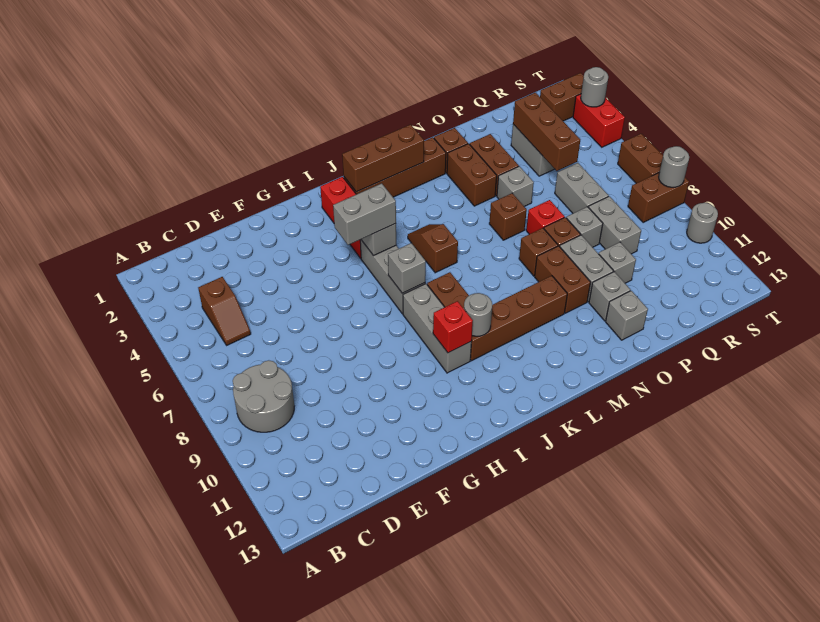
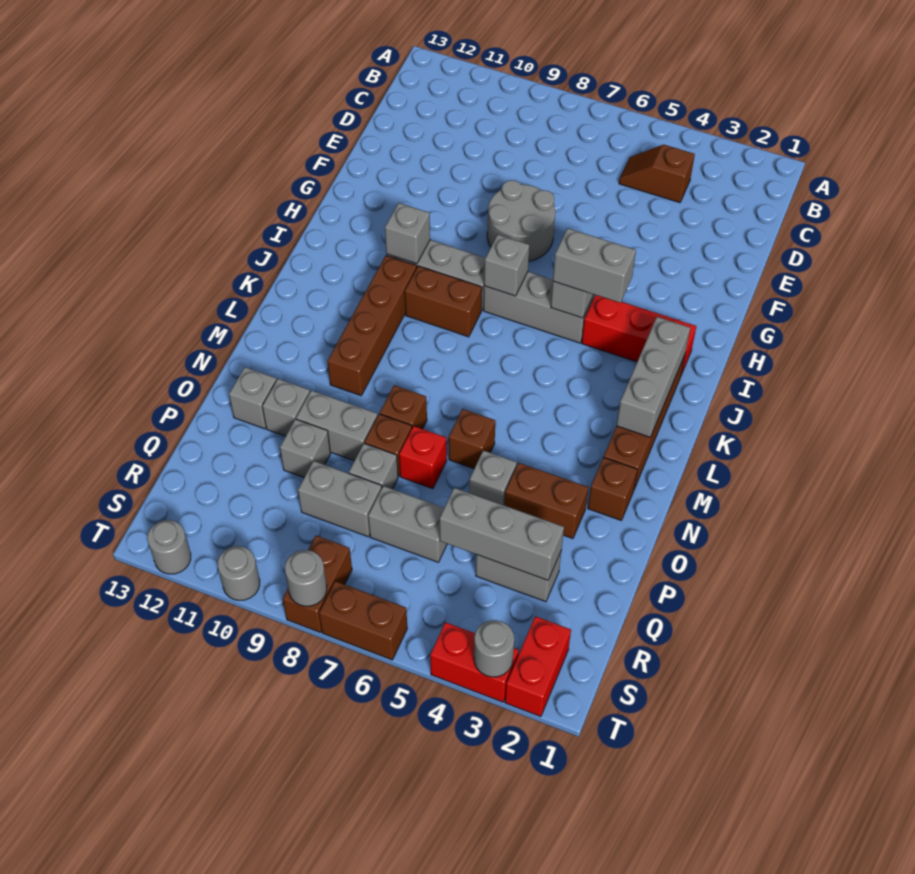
grey round brick B8:C9 level 1 -> grey round brick F7:G8 level 1
grey brick H5:I5 level 3 -> grey brick I4:I5 level 3
red brick I10 level 2 -> grey brick I10 level 2
brown brick J2:L2 level 2 -> grey brick J2:L2 level 2
grey round brick J10 level 2 -> grey round brick T12 level 1
brown slope K5:K6 level 1 top 6 -> none
brown brick N3:N4 level 1 -> none
brown brick N9:N10 level 1 -> none
brown brick Q3:Q5 level 2 -> grey brick Q3:Q5 level 2
brown brick S2:T2 level 1 -> red brick S2:T2 level 1

